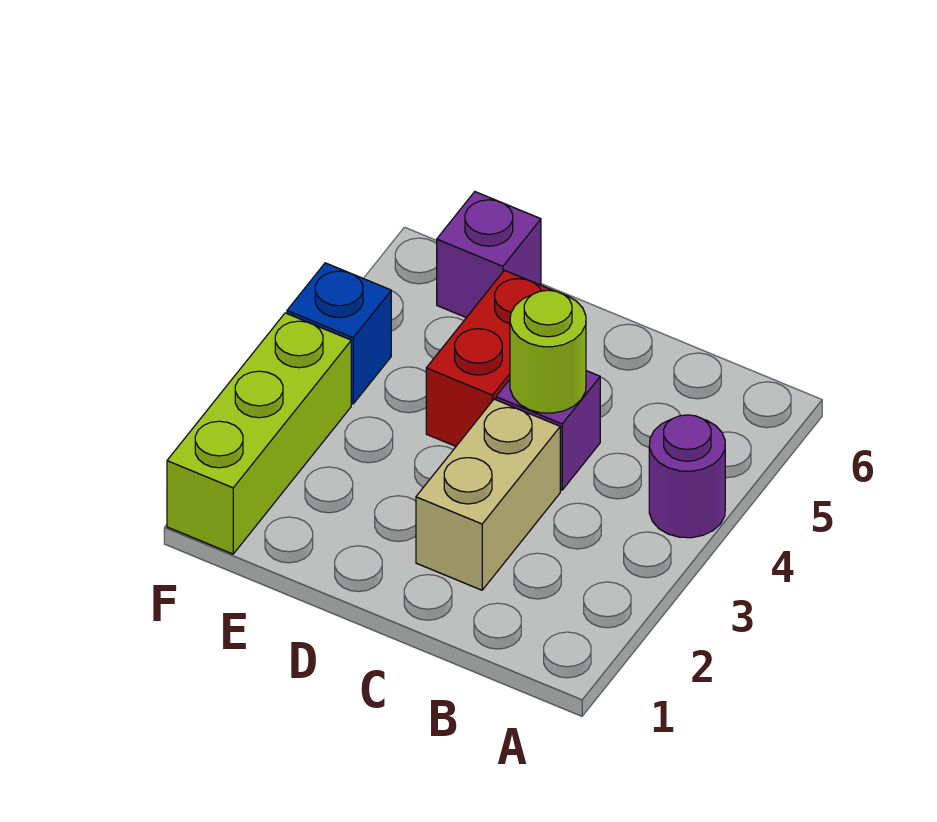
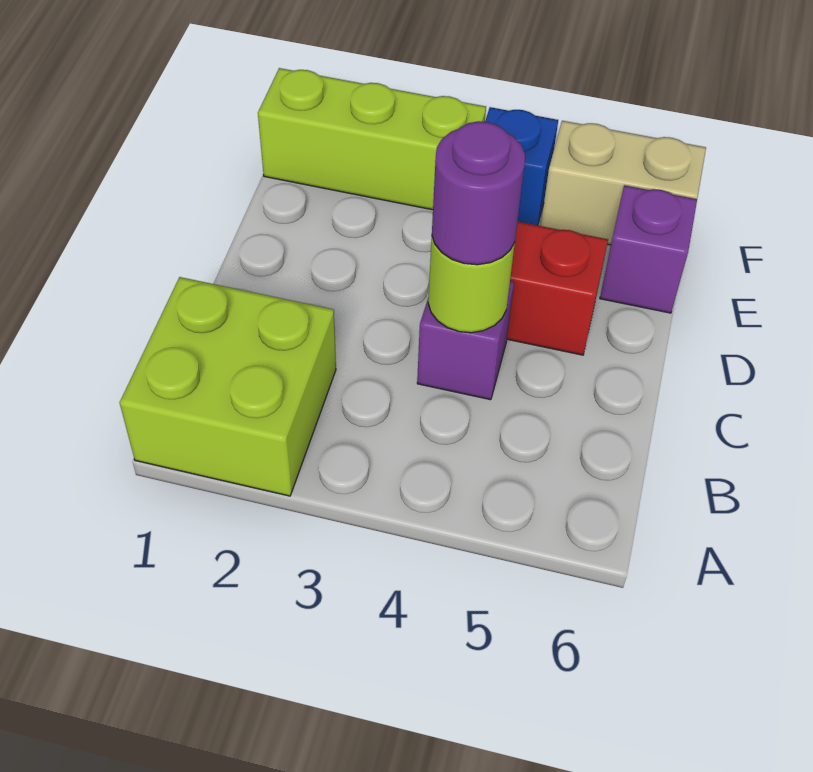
none -> lime brick A1:B2 level 1
purple round brick A4 level 1 -> purple round brick C4 level 3
tan brick C2:C3 level 1 -> tan brick F5:F6 level 1

